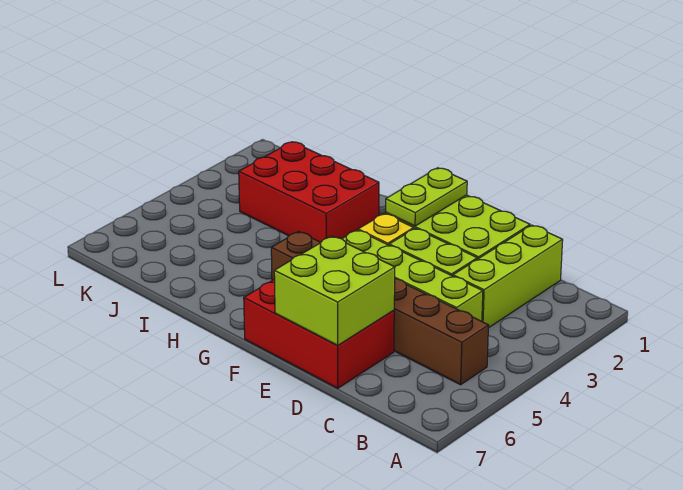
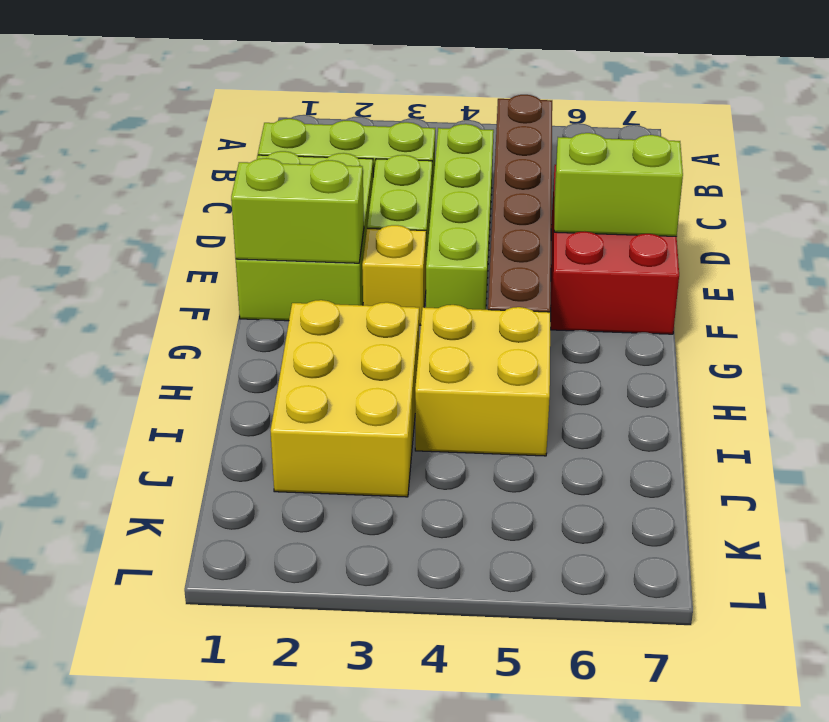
lime brick D6:E7 level 2 -> lime brick E6:E7 level 2
lime plate F1:F2 level 2 -> lime brick F1:F2 level 2
red brick H2:J3 level 1 -> yellow brick H2:J3 level 1
none -> yellow brick H4:I5 level 1

